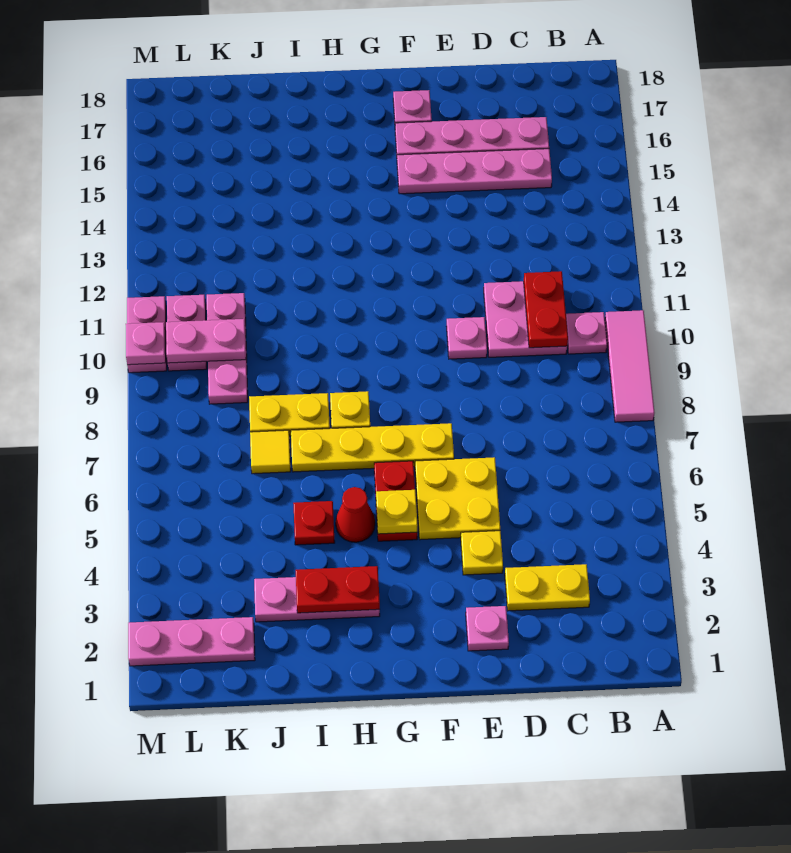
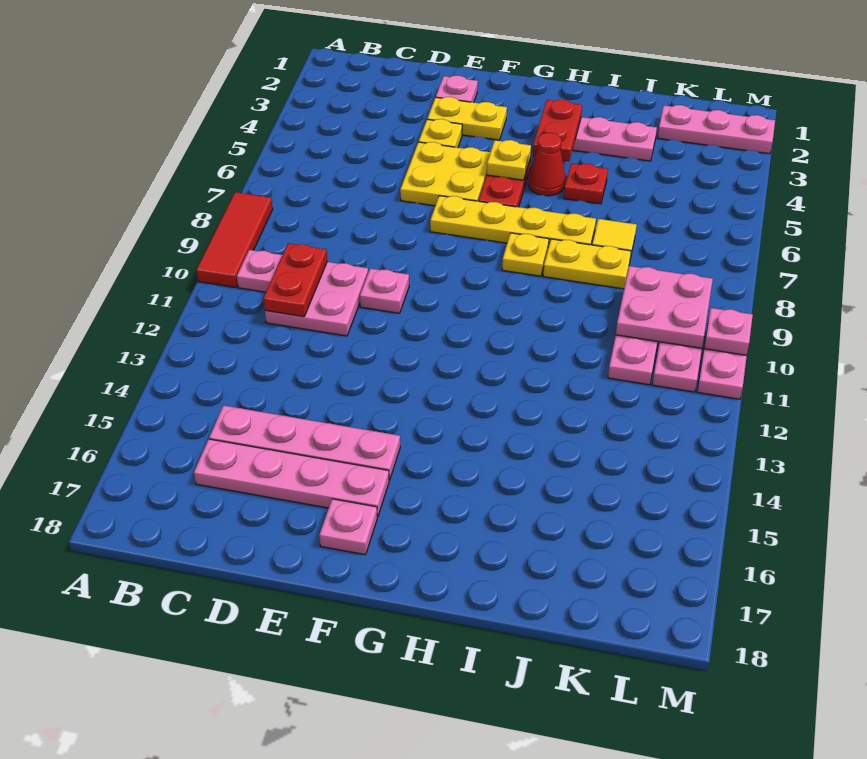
pink tile A8:A10 level 1 -> red tile A8:A10 level 1
yellow plate C3:D3 level 1 -> yellow plate E3:F3 level 1
red plate H3:I3 level 2 -> red plate H3:H4 level 2
pink plate K10:L10 level 2 -> pink plate K9:L10 level 2

